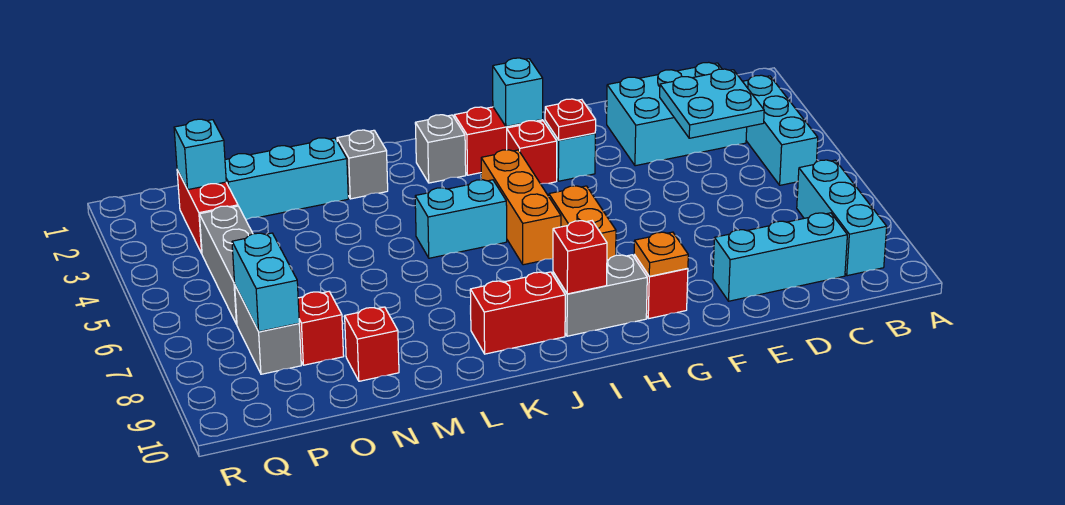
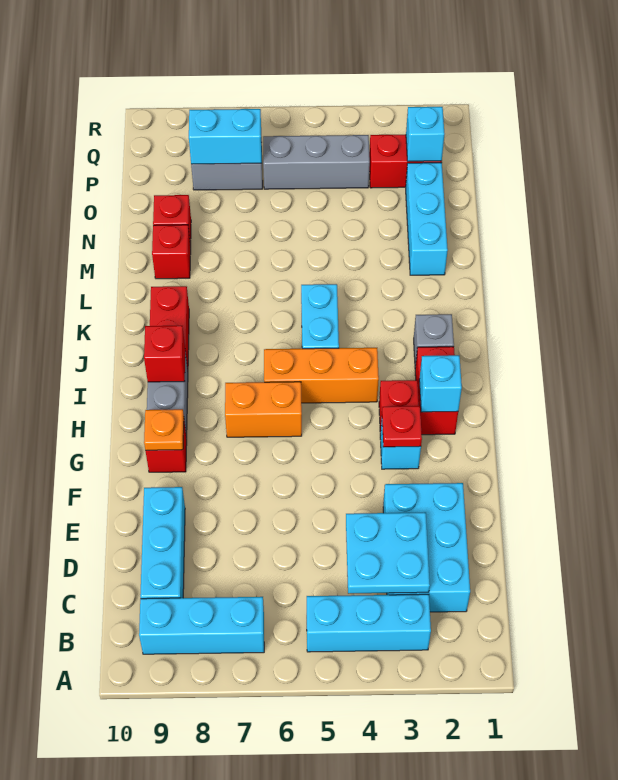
grey brick L2 level 1 -> none
red brick O8 level 1 -> red brick M9 level 1

